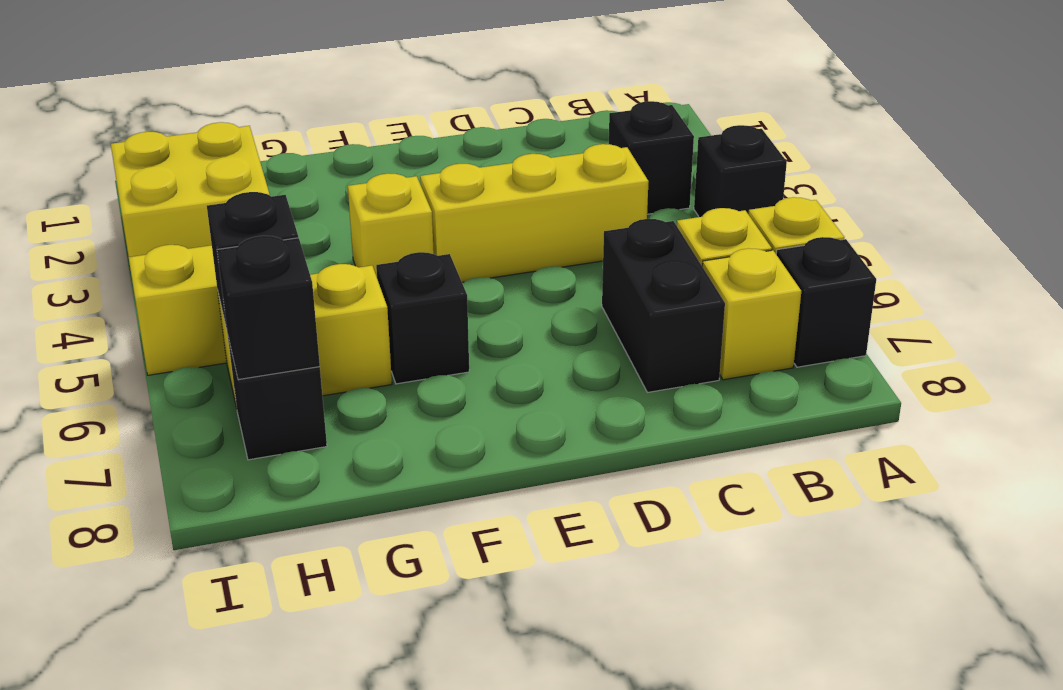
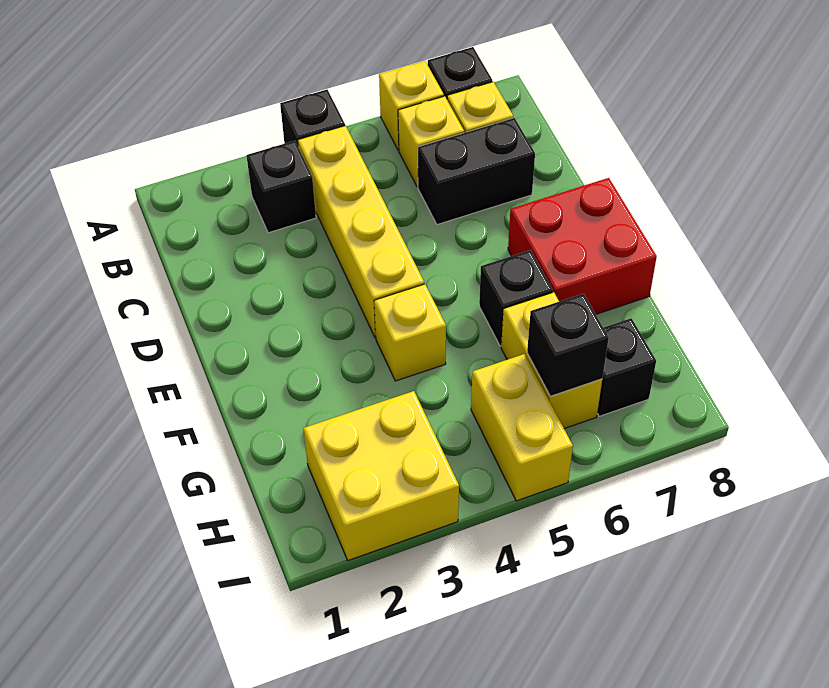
yellow brick C4:E4 level 1 -> yellow brick B4:E4 level 1
none -> red brick E7:F8 level 1
black brick H7 level 2 -> none

